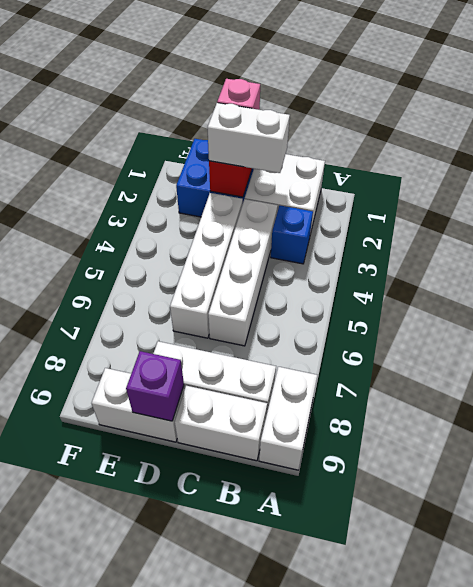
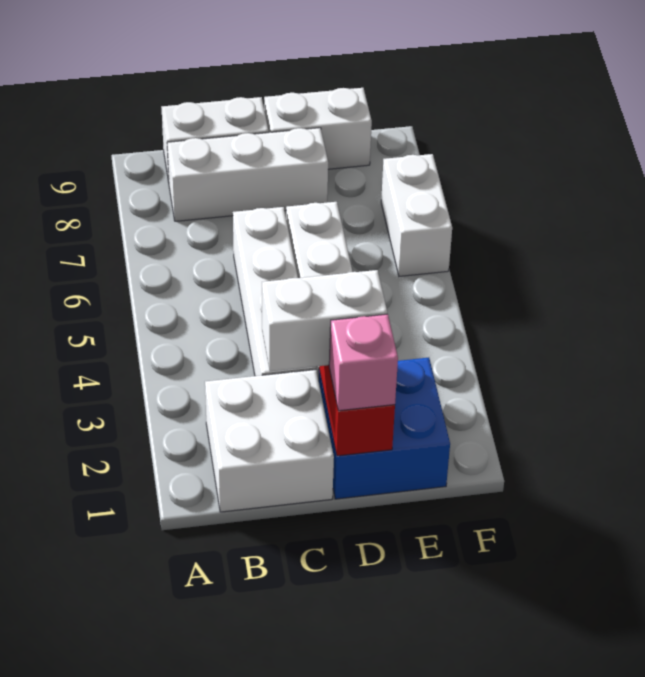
white brick A8:A9 level 1 -> white brick F6:F7 level 1
blue brick B3 level 1 -> none
purple brick D9 level 2 -> none

